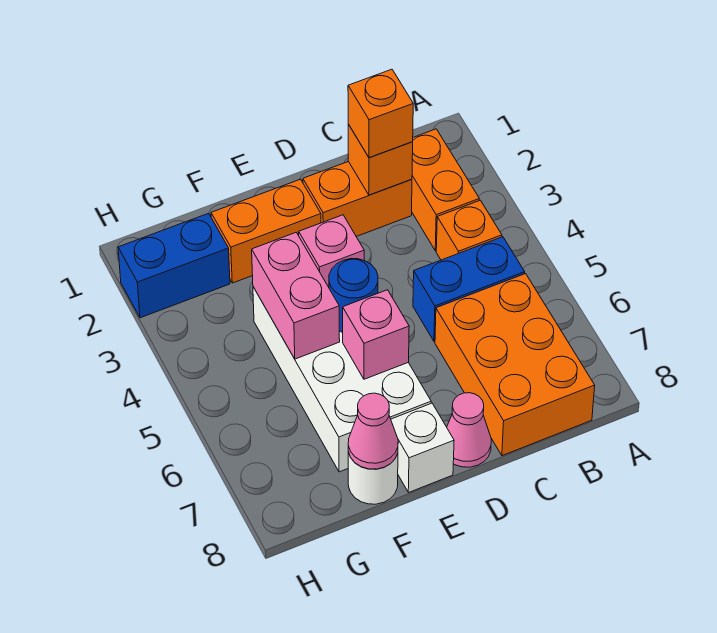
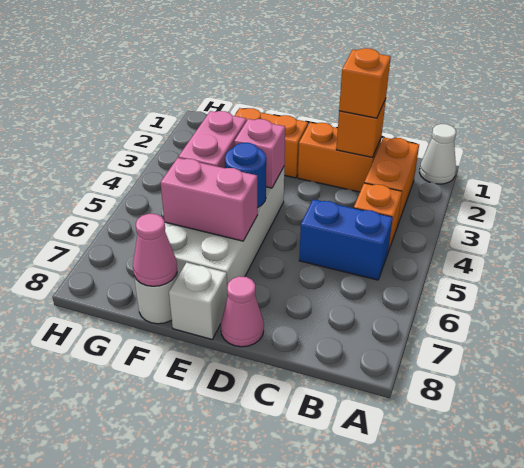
none -> white cone A1 level 1
orange brick B6:C8 level 1 -> none
pink brick E6 level 2 -> pink brick E6:F6 level 2
blue brick G2:H2 level 1 -> none

